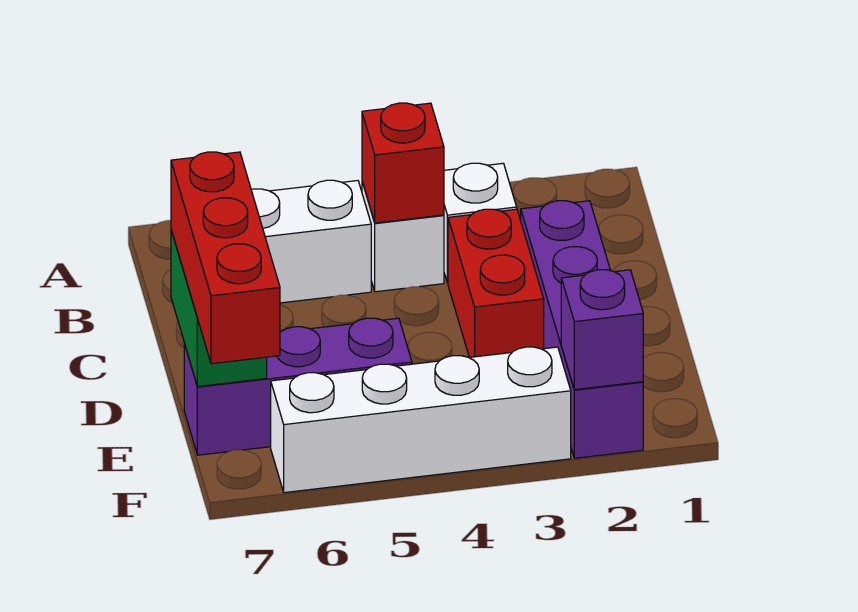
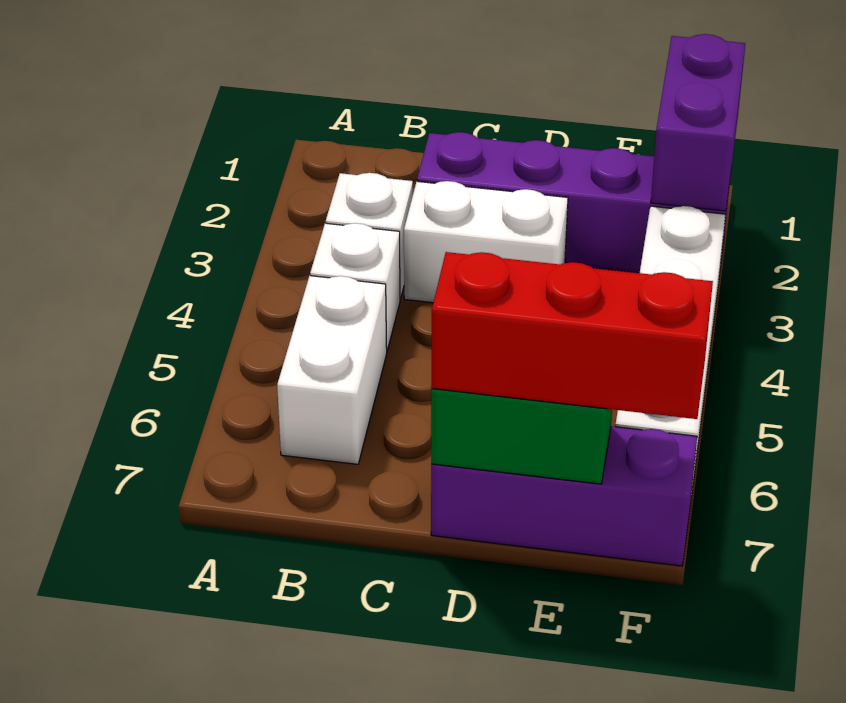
red brick B4 level 2 -> none
red brick C3:D3 level 1 -> white brick C3:D3 level 1
purple brick E5:E7 level 1 -> purple brick D7:F7 level 1
purple brick F2 level 2 -> purple brick F1:F2 level 2

